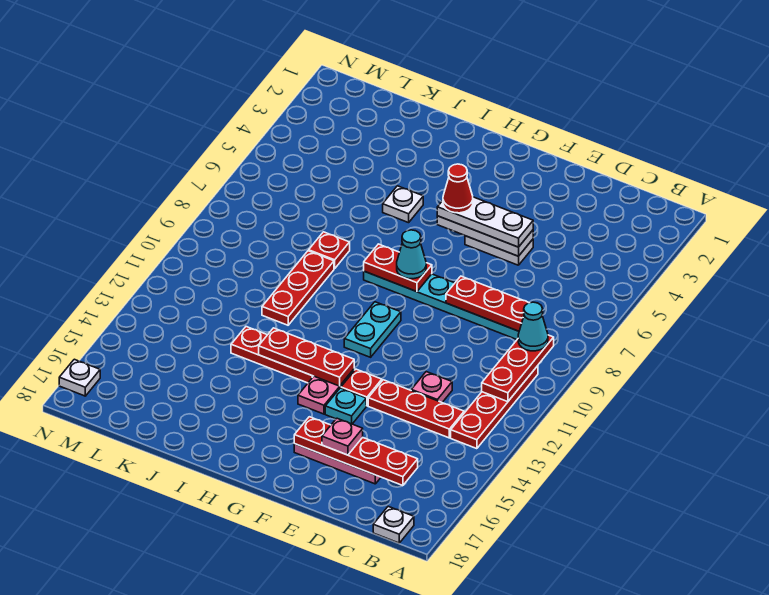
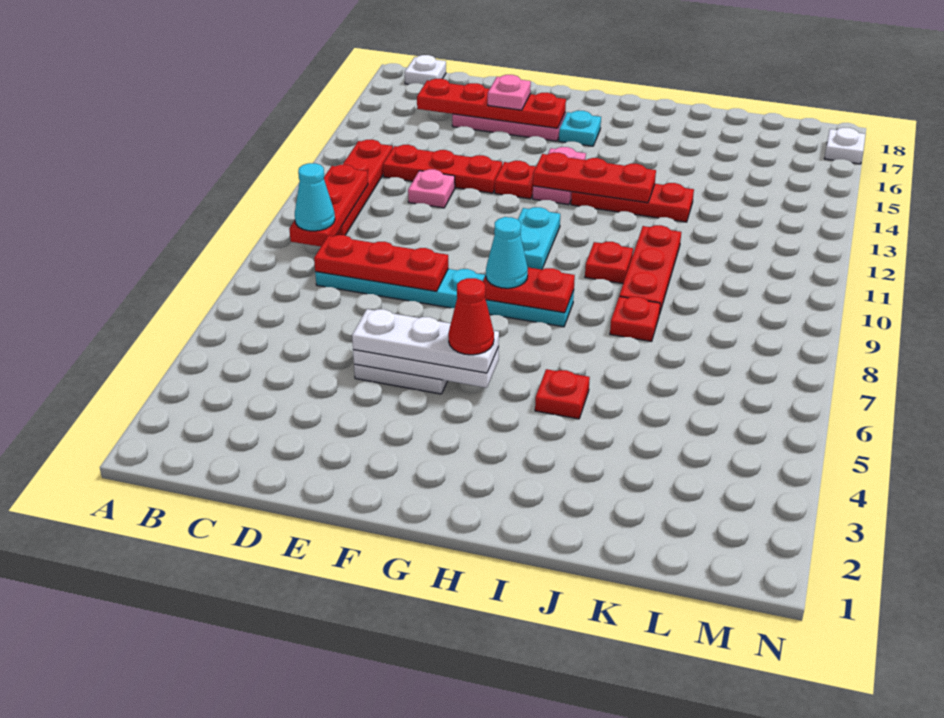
cyan plate F14 level 1 -> cyan plate G16 level 1
white plate I5 level 1 -> red plate I5 level 1
none -> red plate I10 level 1

